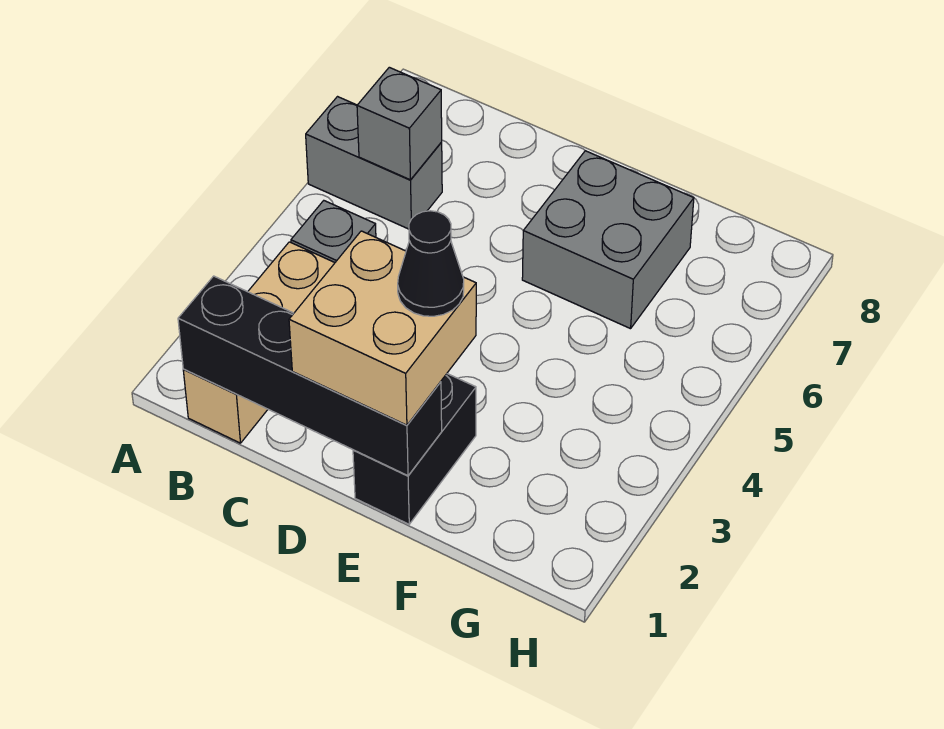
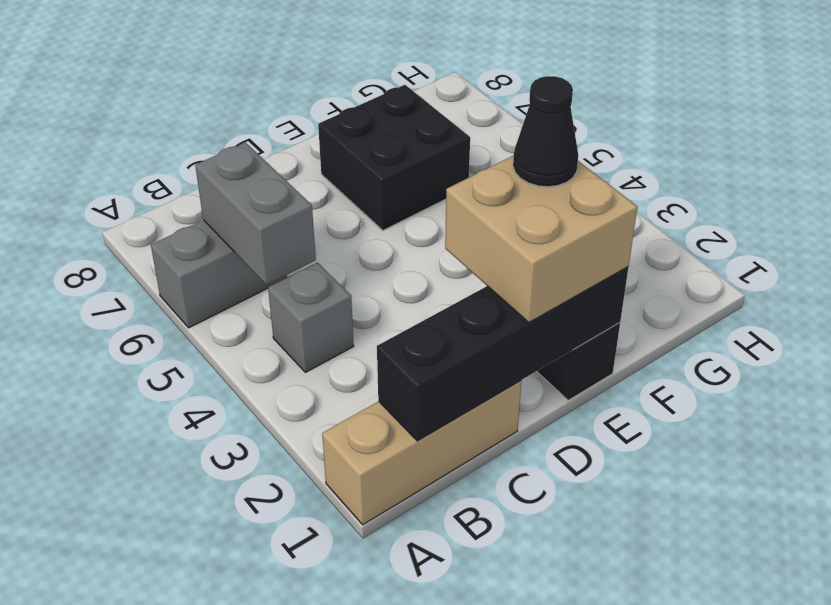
tan brick B1:B3 level 1 -> tan brick A1:C1 level 1
grey brick B6 level 2 -> grey brick B5:B6 level 2
grey brick E6:F7 level 1 -> black brick E6:F7 level 1

